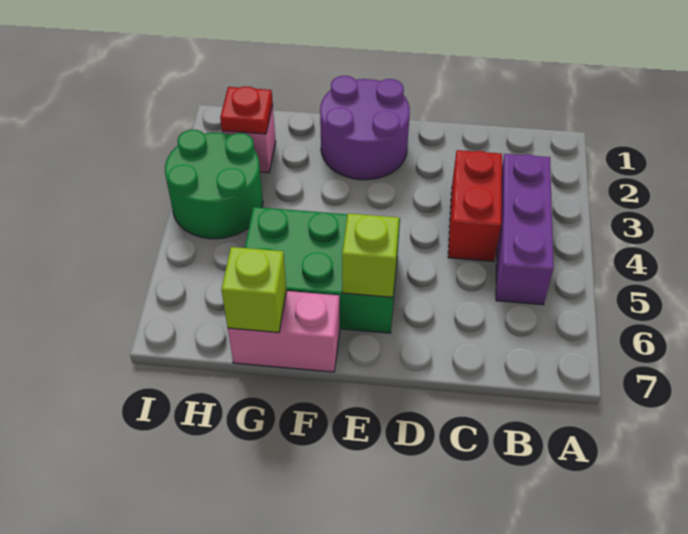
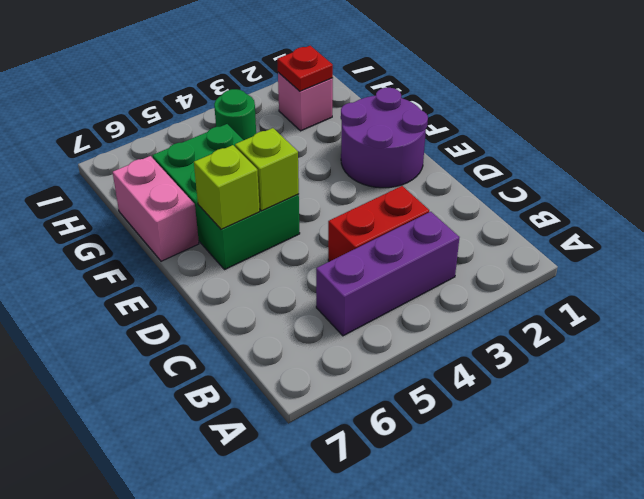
lime brick G7 level 2 -> lime brick E5 level 2
green round brick H3:I4 level 1 -> green round brick H4 level 1

